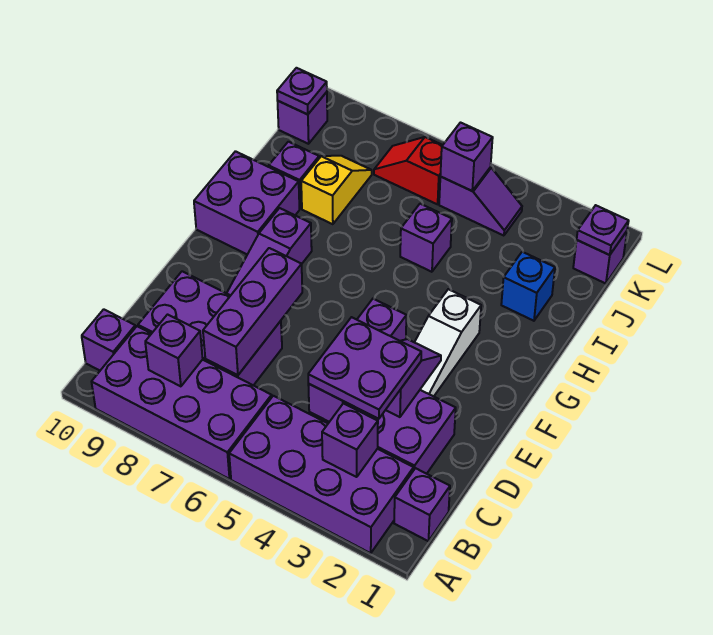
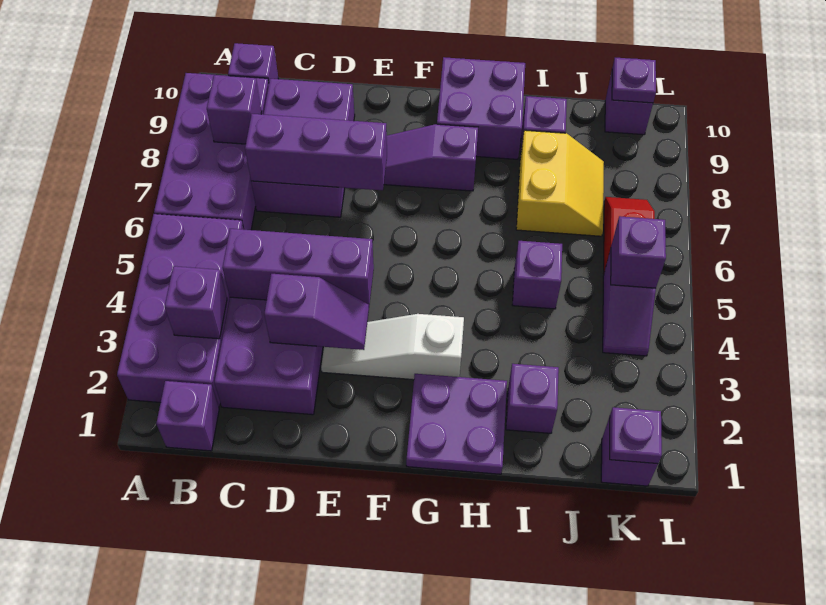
purple plate C3:D4 level 3 -> purple plate G1:H2 level 1
blue brick I2 level 1 -> purple brick I2 level 1
yellow slope I8:J8 level 1 top I -> yellow slope I7:J8 level 1 top I

